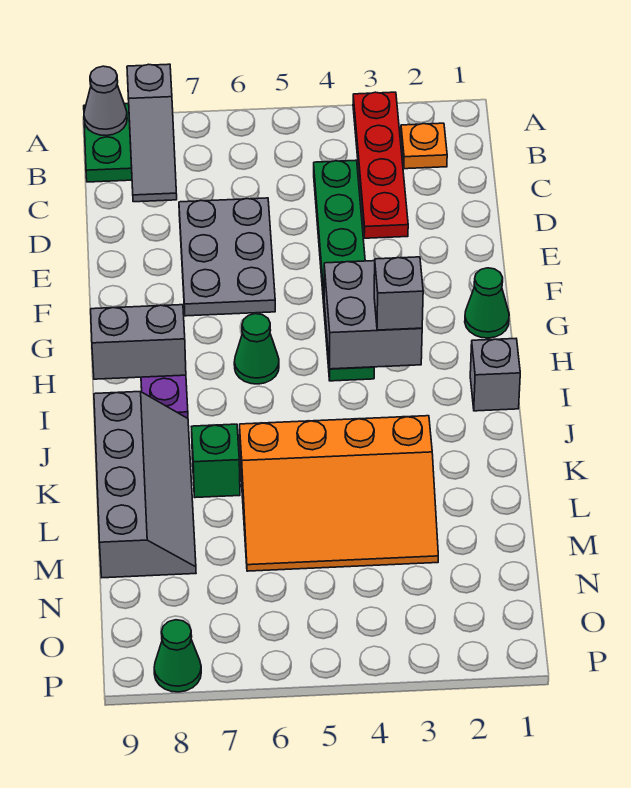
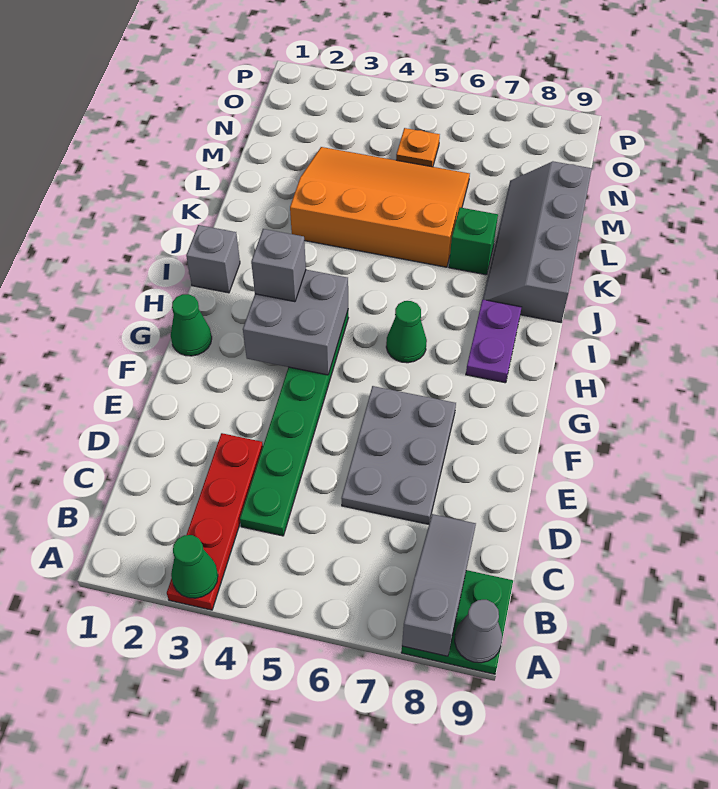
orange plate B2 level 1 -> orange plate N5 level 1
grey brick H8:H9 level 2 -> none
green cone P8 level 1 -> green cone A3 level 2

